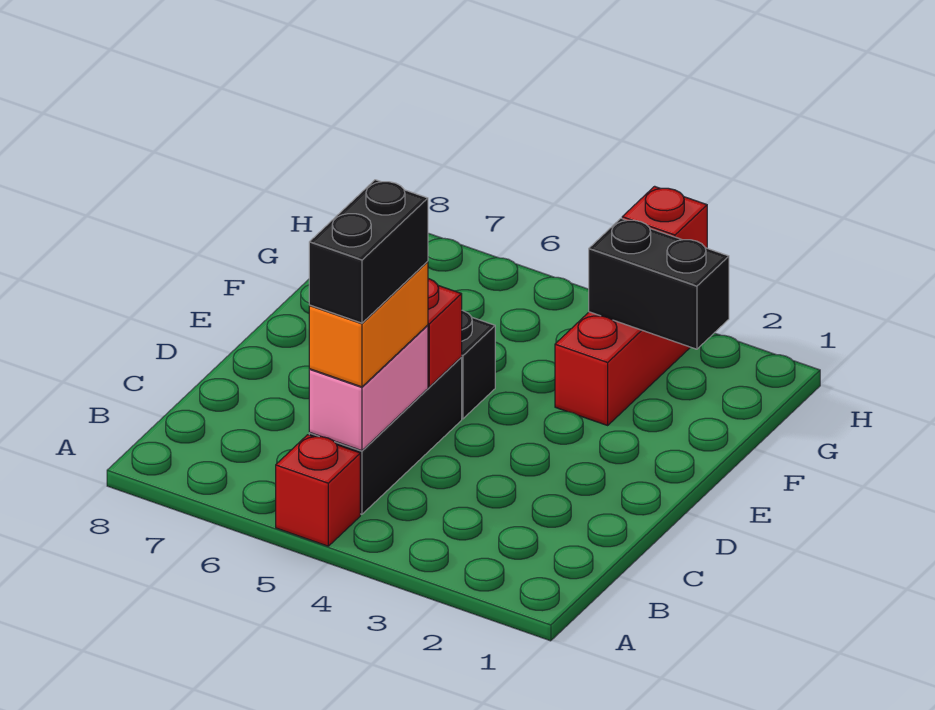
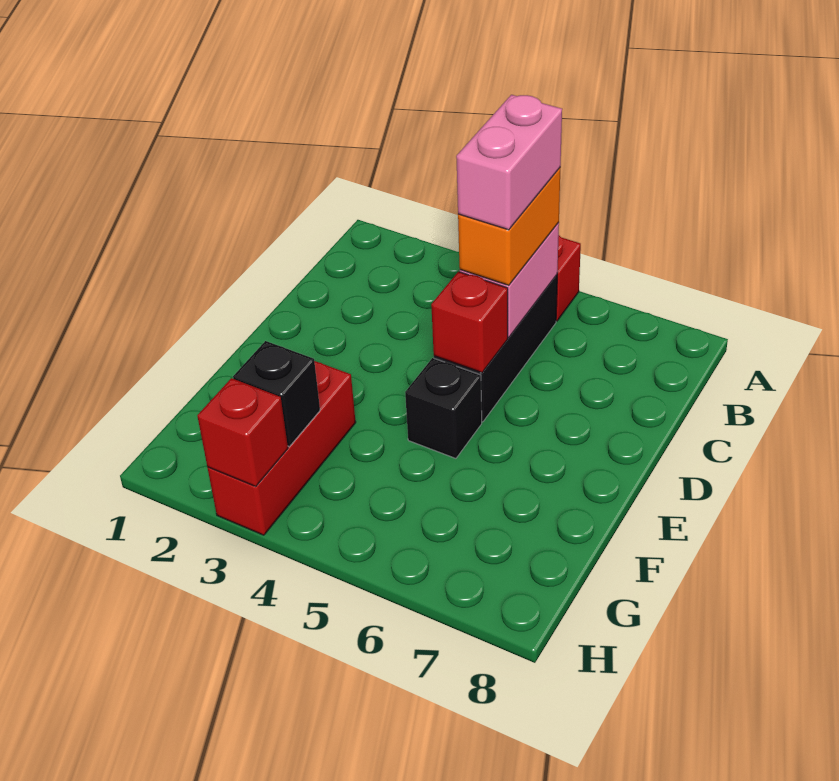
black brick B5:C5 level 4 -> pink brick B5:C5 level 4
black brick G2:G3 level 2 -> black brick G3 level 2

